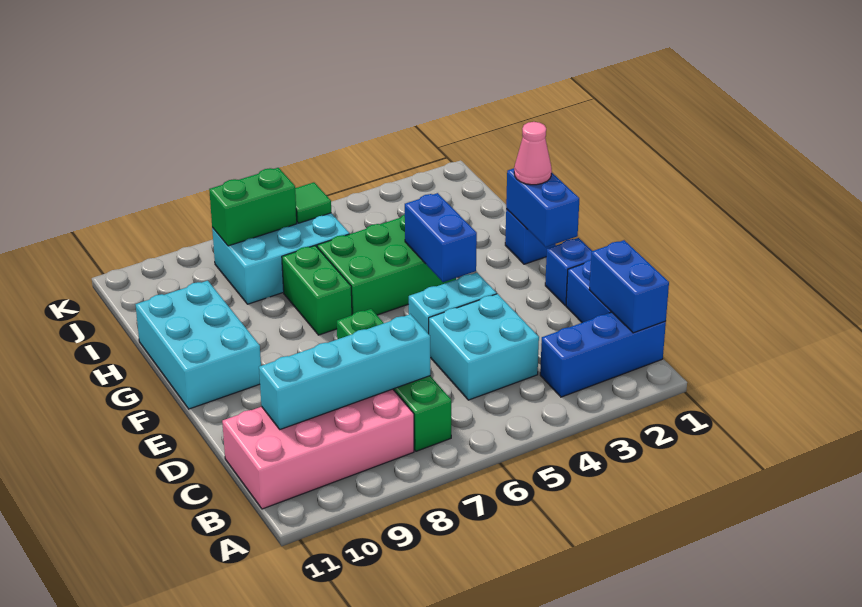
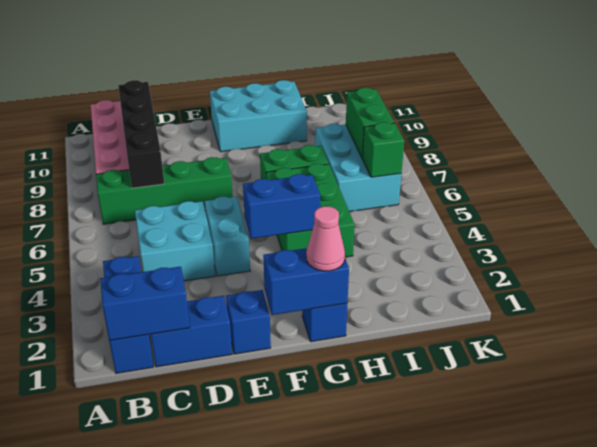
cyan brick C7:C10 level 2 -> black brick C7:C10 level 2
green tile J6 level 2 -> green brick J6 level 2

